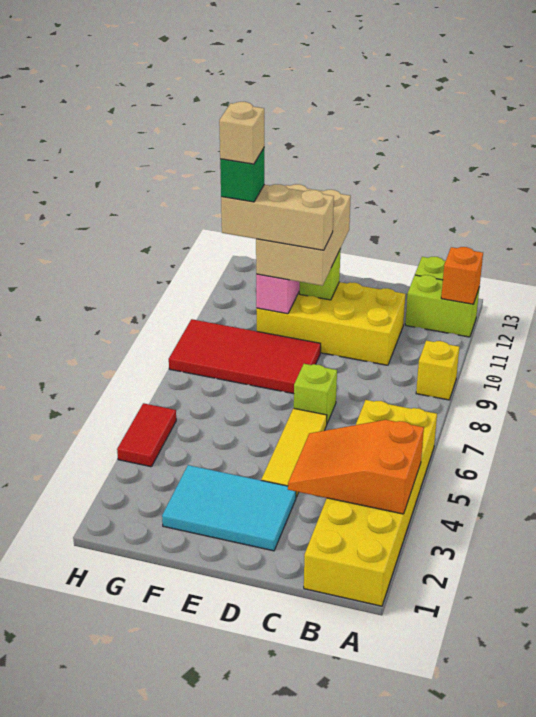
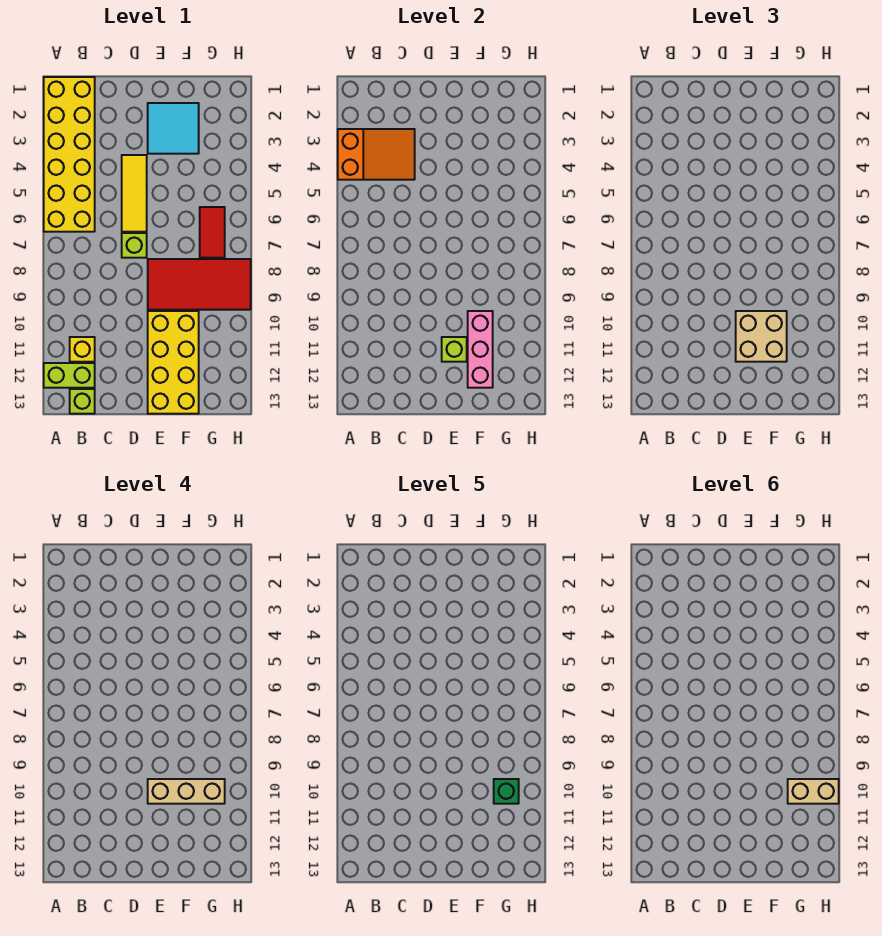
yellow brick A9 level 1 -> yellow brick B11 level 1
orange brick A12 level 2 -> none
yellow brick C10:F11 level 1 -> yellow brick E10:F13 level 1
cyan tile D2:F3 level 1 -> cyan tile E2:F3 level 1
tan brick E10:F12 level 3 -> tan brick E10:F11 level 3
tan brick G10 level 6 -> tan brick G10:H10 level 6
red tile H4:H5 level 1 -> red tile G6:G7 level 1

